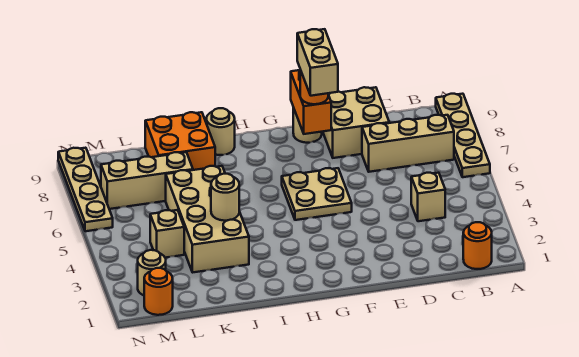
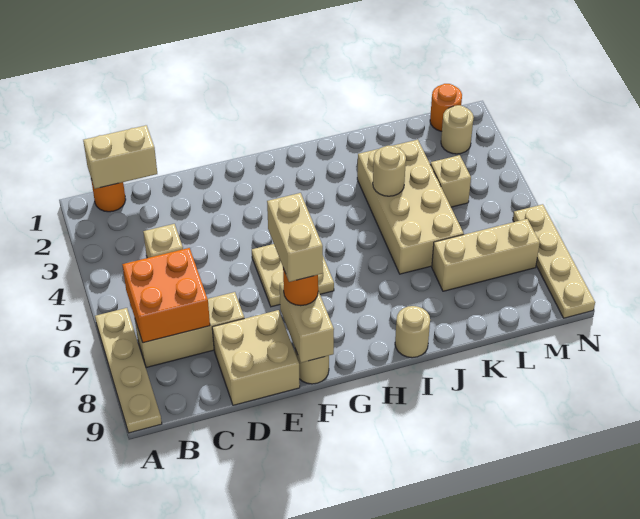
none -> tan brick B1:C1 level 2
orange brick F8:F9 level 2 -> tan brick F8:F9 level 2
orange brick J8:K9 level 1 -> orange brick B6:C7 level 2

